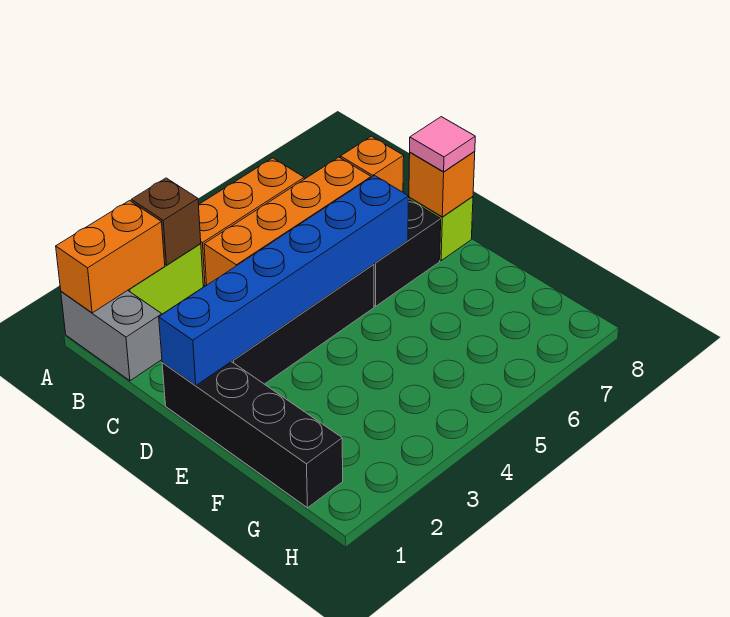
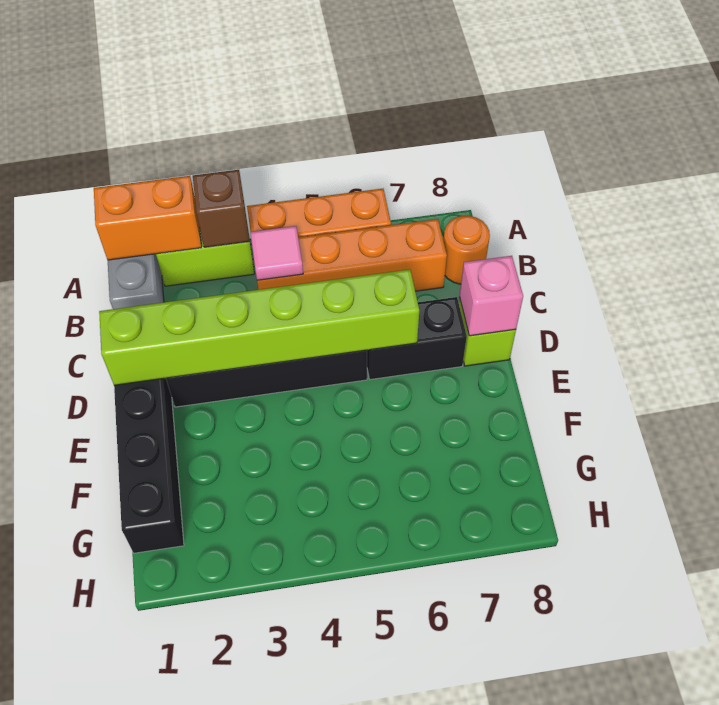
orange brick B8 level 1 -> orange round brick B8 level 1
blue brick D1:D6 level 2 -> lime brick D1:D6 level 2
orange brick D8 level 2 -> pink brick D8 level 2
pink tile D8 level 3 -> pink tile B4 level 2

